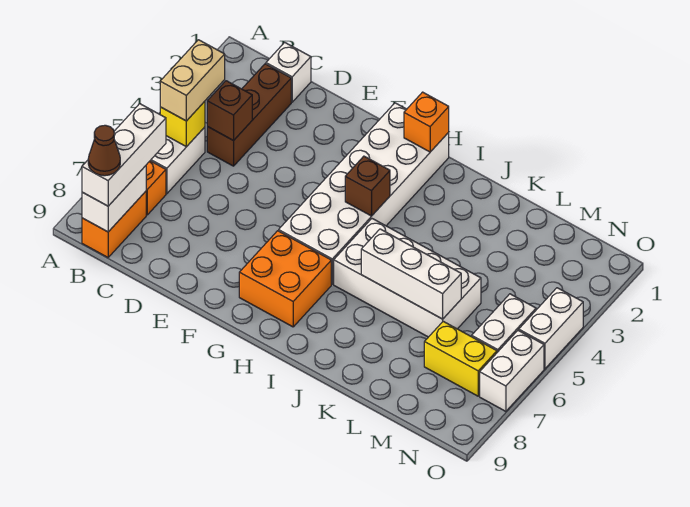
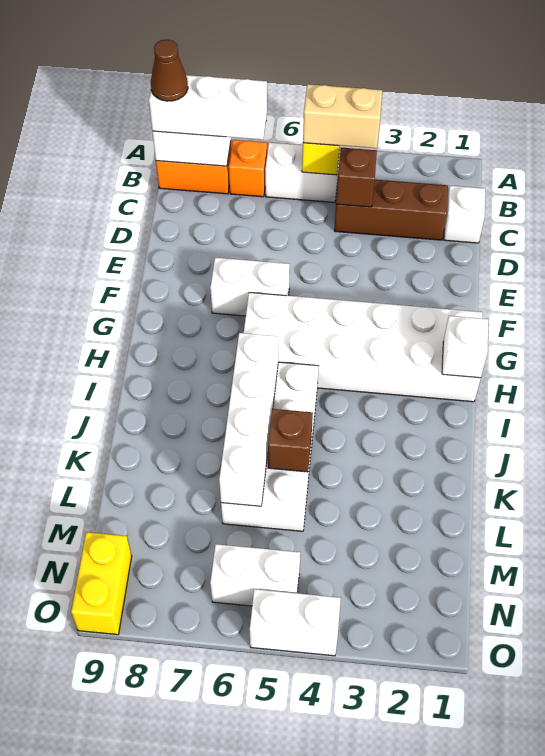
orange brick G7:H8 level 1 -> none
orange brick H1 level 2 -> white brick H1 level 2
brown brick H4 level 2 -> brown brick K5 level 2
white brick J6:L6 level 2 -> white brick I6:L6 level 2
yellow brick M7:N7 level 1 -> yellow brick N9:O9 level 1
white brick O6:O7 level 1 -> white brick F6:F7 level 1

